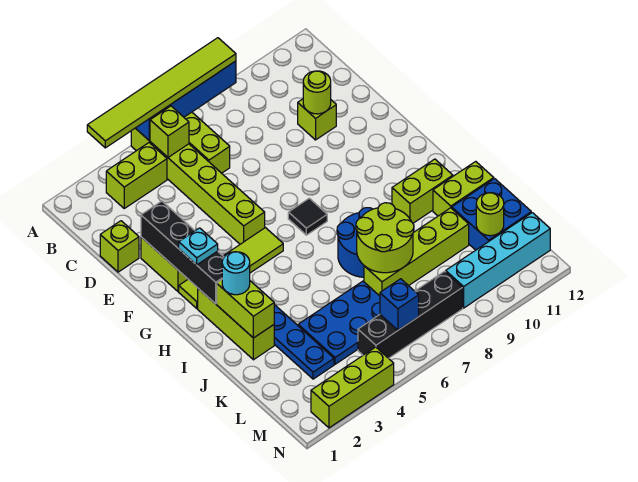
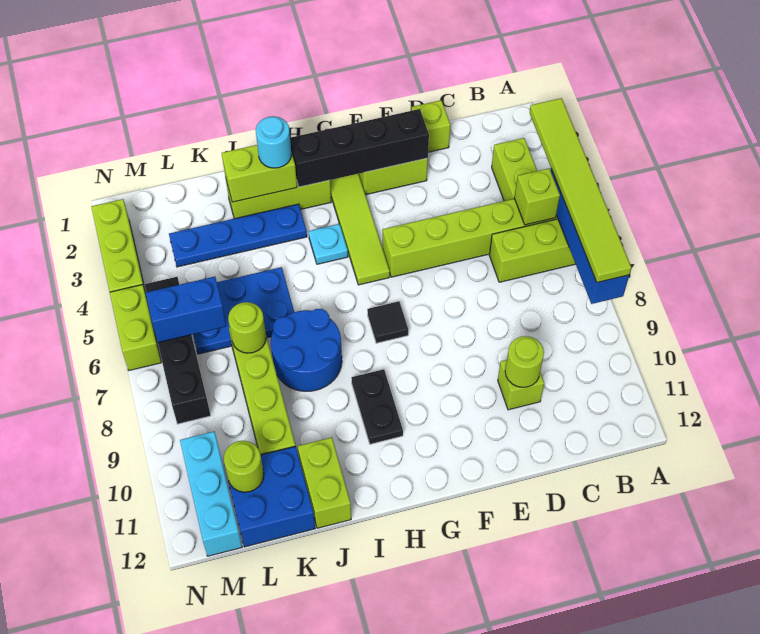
cyan plate G2 level 3 -> cyan plate H4 level 1
none -> black plate H9:H10 level 1
lime brick I10:I11 level 1 -> lime brick N5:N6 level 1
lime round brick J7:K8 level 2 -> lime round brick K7 level 2
blue plate K4:L6 level 1 -> blue plate J5:L6 level 1
blue brick M6 level 2 -> blue brick L6:M6 level 2
cyan brick M9:M12 level 1 -> cyan brick M10:M12 level 1

